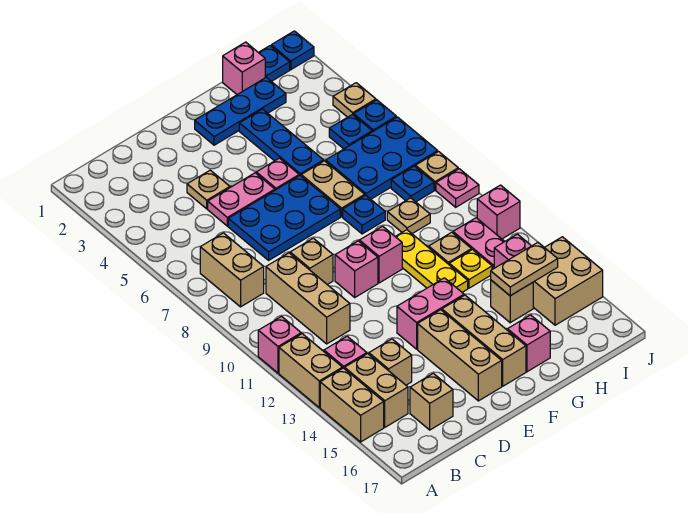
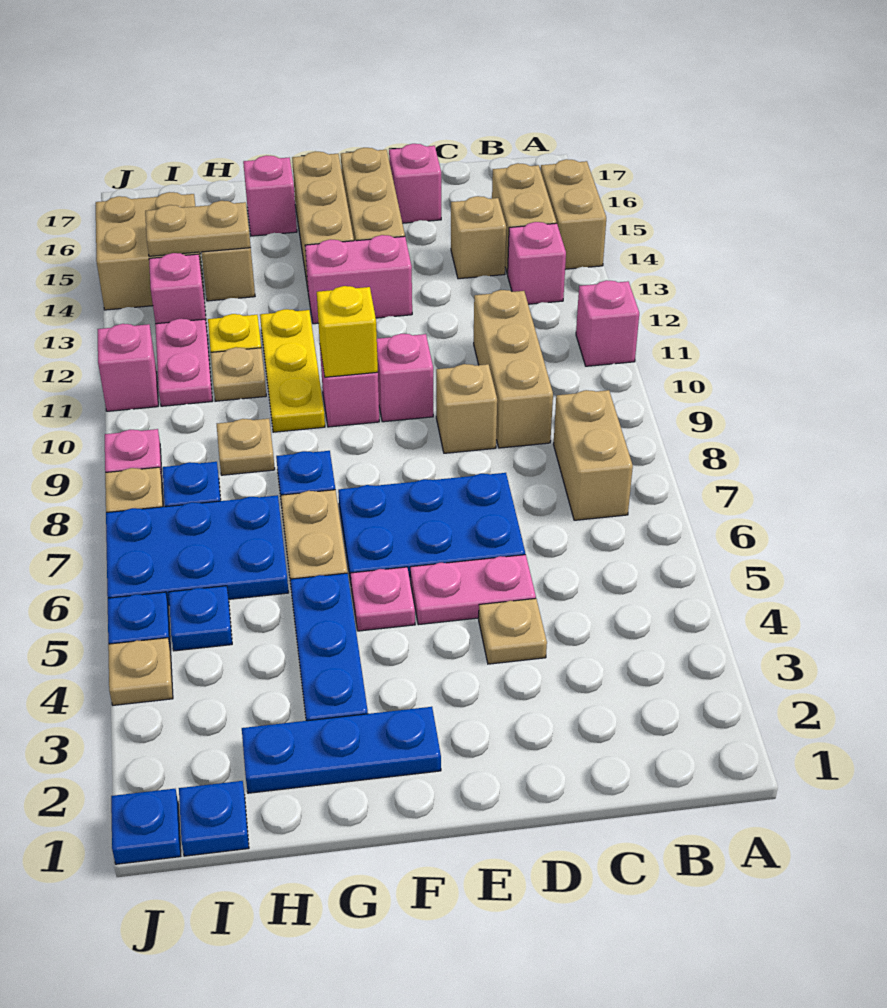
tan brick A12:A13 level 1 -> none
tan brick C16 level 1 -> none
none -> yellow brick F10 level 2
pink brick H1 level 1 -> pink brick D16 level 1

